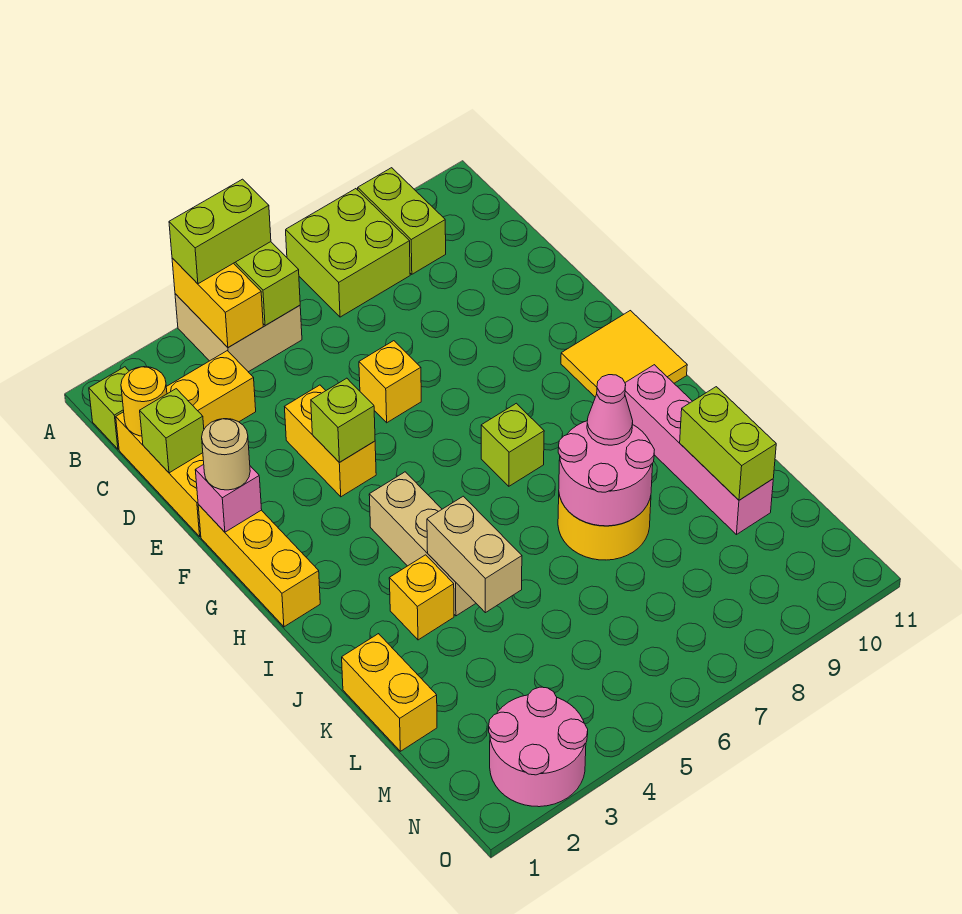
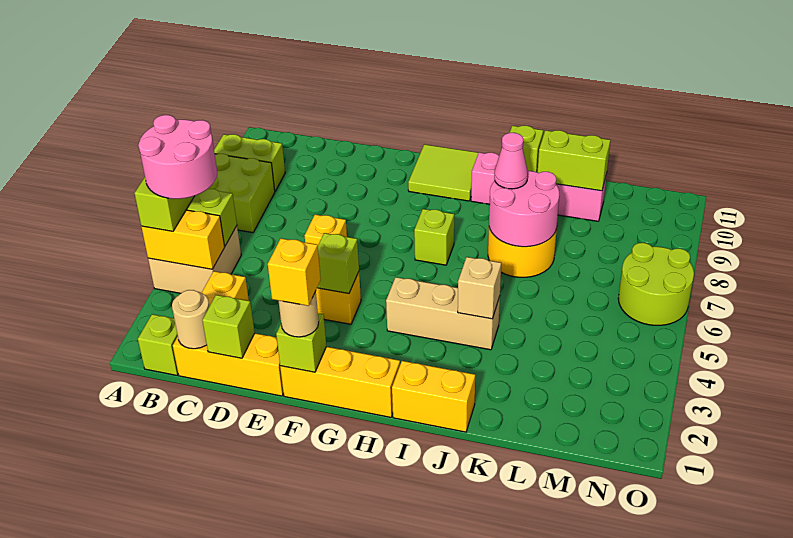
yellow round brick C1 level 2 -> tan round brick C1 level 2
pink brick F1 level 2 -> lime brick F1 level 2
yellow tile G10:H11 level 1 -> lime tile G10:H11 level 1
yellow brick J3 level 1 -> yellow brick F1 level 4
tan brick J4:K4 level 2 -> tan brick J4 level 2
none -> lime brick J10 level 2
yellow brick K1:L1 level 1 -> yellow brick I1:J1 level 1
pink round brick N2:O3 level 1 -> pink round brick A4:B5 level 4
none -> lime round brick N6:O7 level 1

